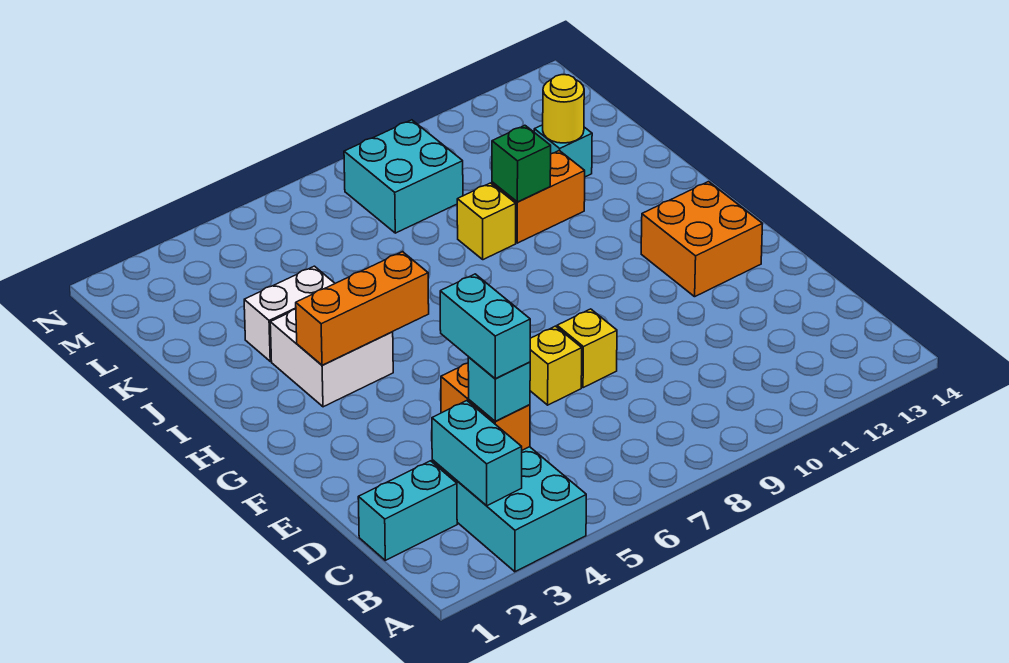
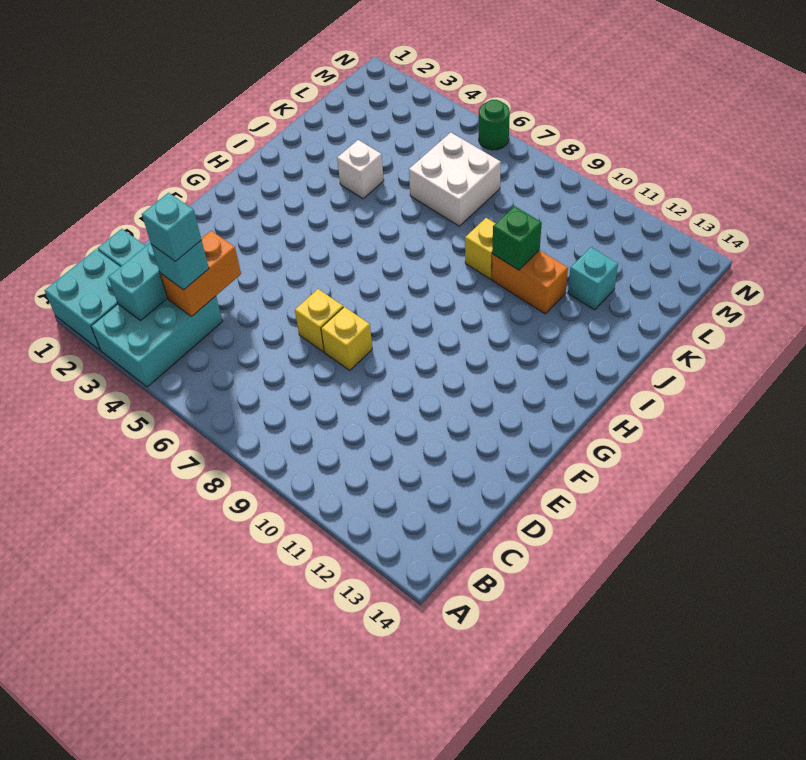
cyan brick C4:D4 level 4 -> cyan brick C4 level 4
orange brick F12:G13 level 1 -> none
white brick H3:I4 level 1 -> white brick K6:L7 level 1
orange brick H3:H5 level 2 -> none
white brick J3:J4 level 1 -> white brick J4 level 1
yellow round brick K12 level 2 -> none
cyan brick L8:M9 level 1 -> cyan brick A1:B2 level 1
none -> green round brick N6 level 1

